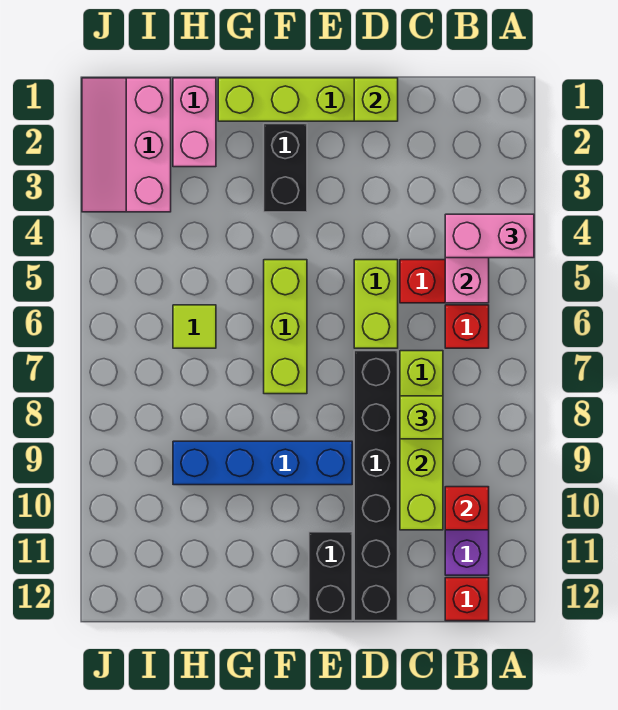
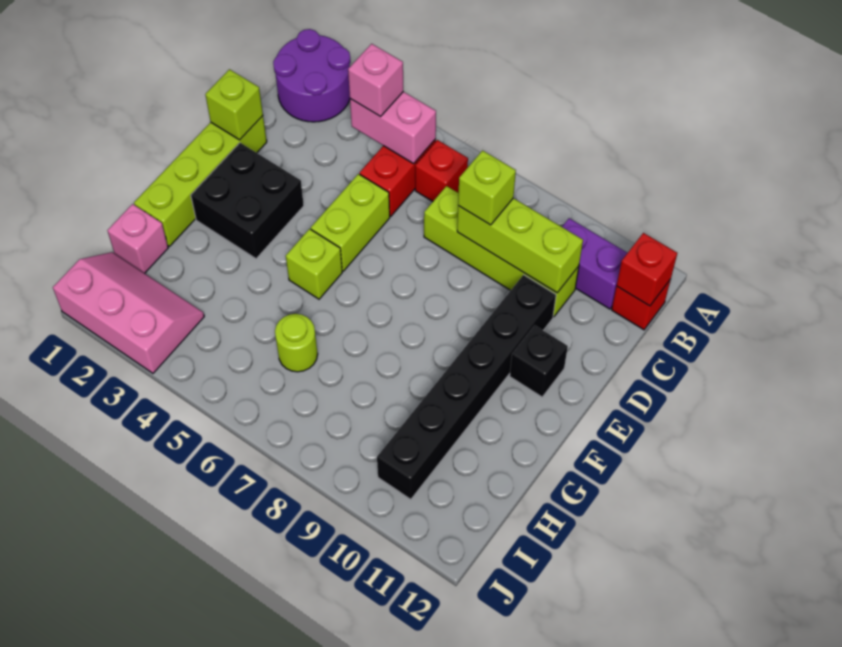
none -> purple round brick A1:B2 level 1
pink brick A4:B4 level 3 -> pink brick B4 level 3
red brick B10 level 2 -> red brick B12 level 2
lime brick D5:D6 level 1 -> lime brick D5:E5 level 1
black brick D7:D12 level 1 -> black brick D10:I10 level 1
blue brick E9:H9 level 1 -> none
black brick E11:E12 level 1 -> black brick E11 level 1
black brick F2:F3 level 1 -> black brick E2:F3 level 1
lime brick F5:F7 level 1 -> lime brick F5 level 1
pink brick H1:H2 level 1 -> pink brick H1 level 1
lime tile H6 level 1 -> lime round brick H6 level 1
pink slope I1:J3 level 1 top I -> pink slope I1:J3 level 1 top J

